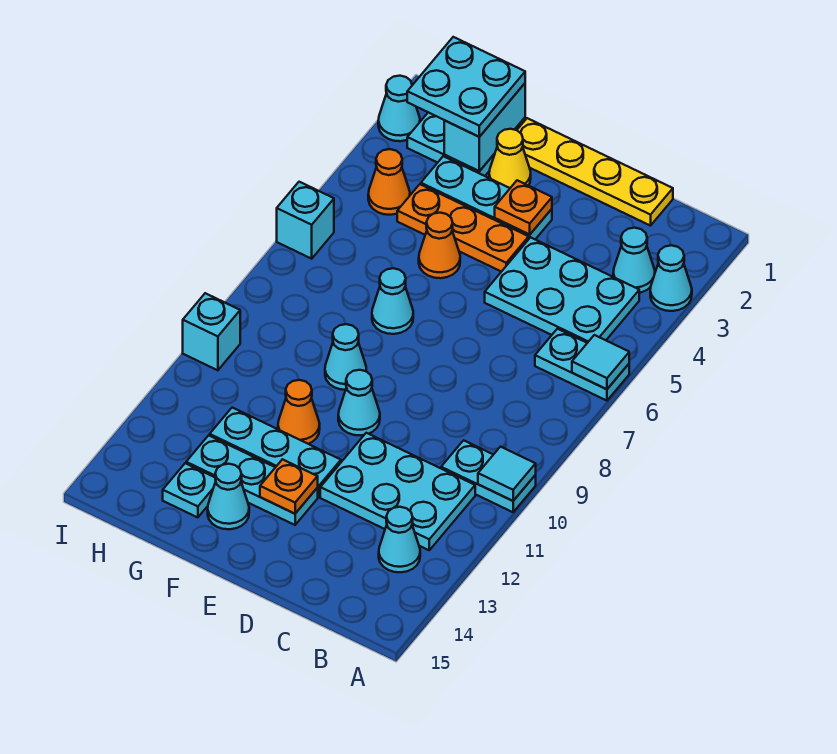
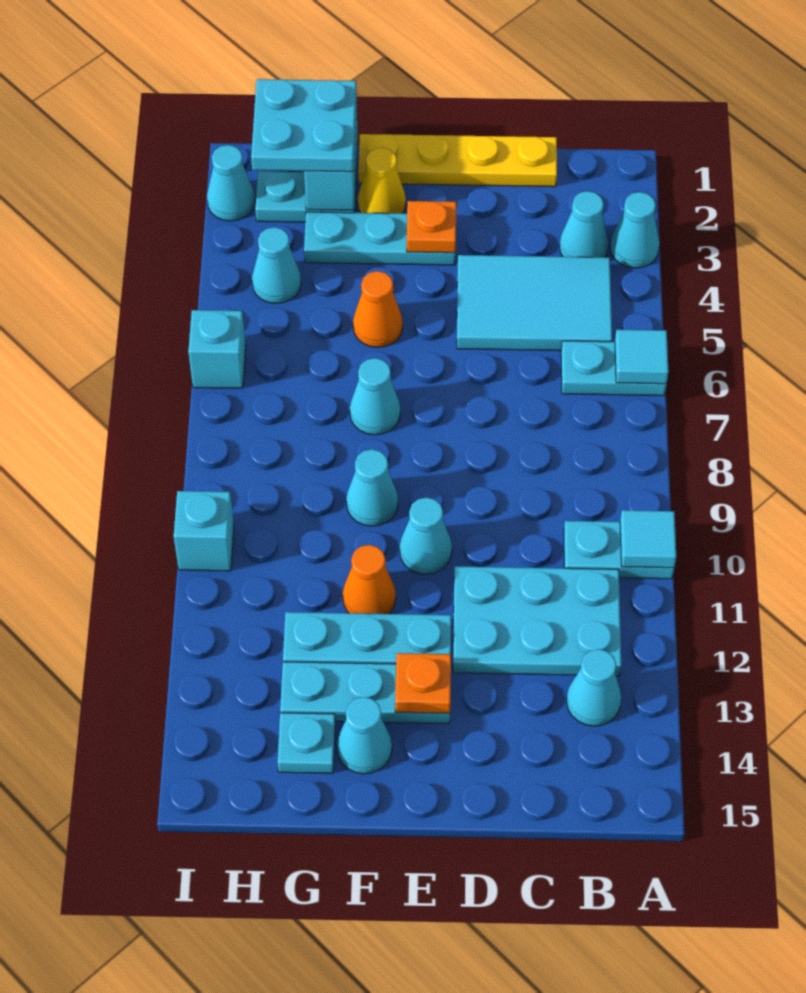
cyan plate B4:D5 level 1 -> cyan tile B4:D5 level 1
orange plate E4:G4 level 1 -> none
orange cone H4 level 1 -> cyan cone H4 level 1

